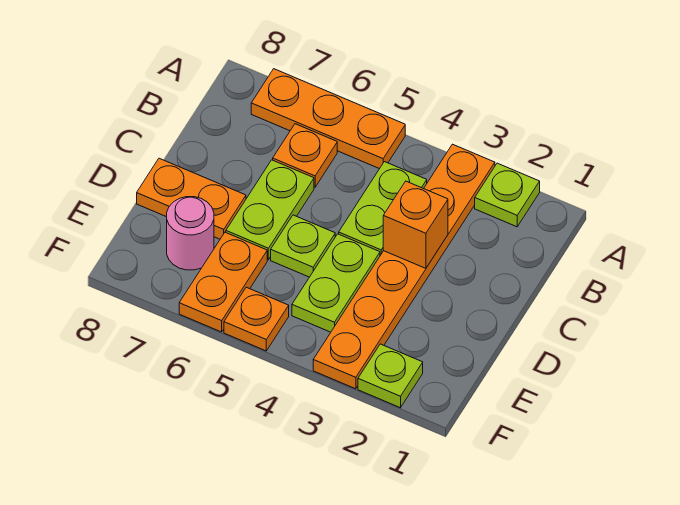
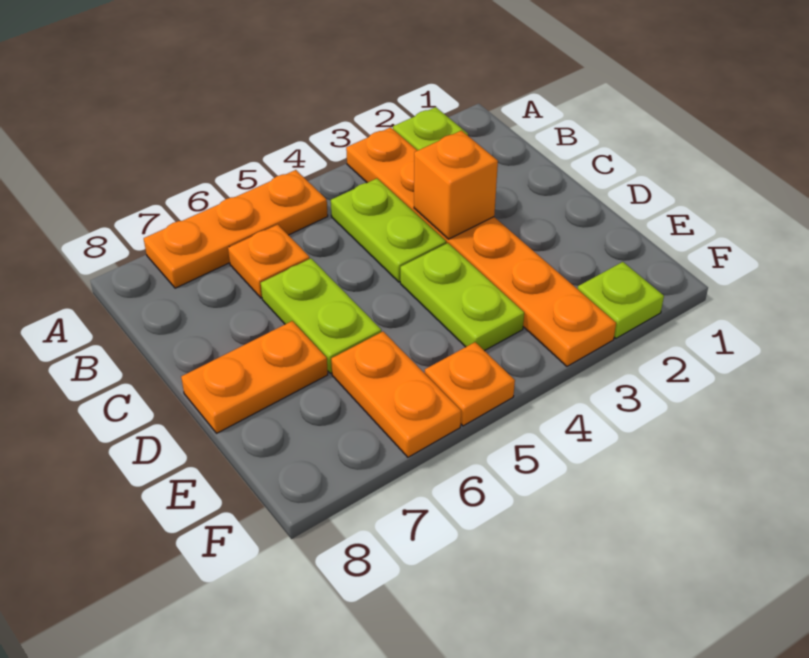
lime plate D5 level 1 -> none
pink round brick E7 level 1 -> none

